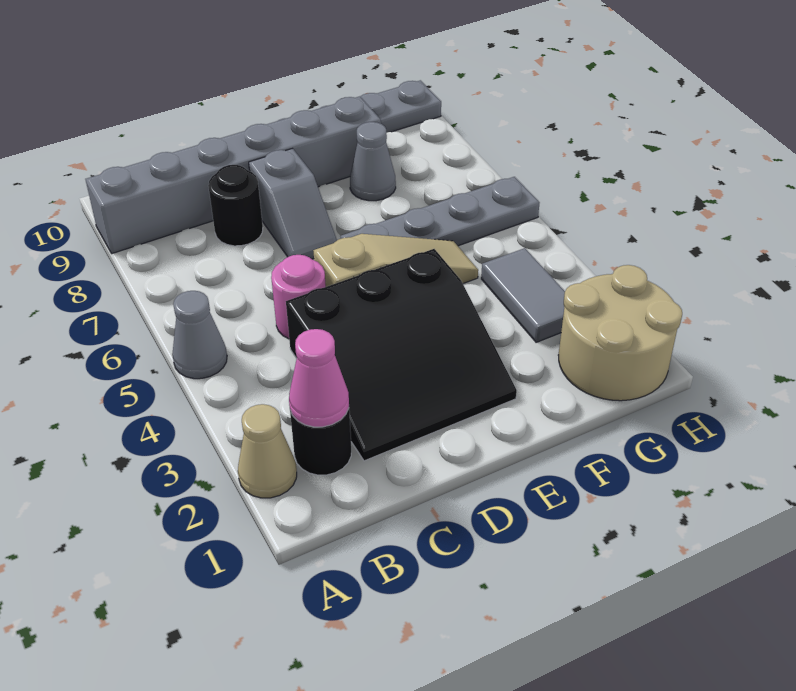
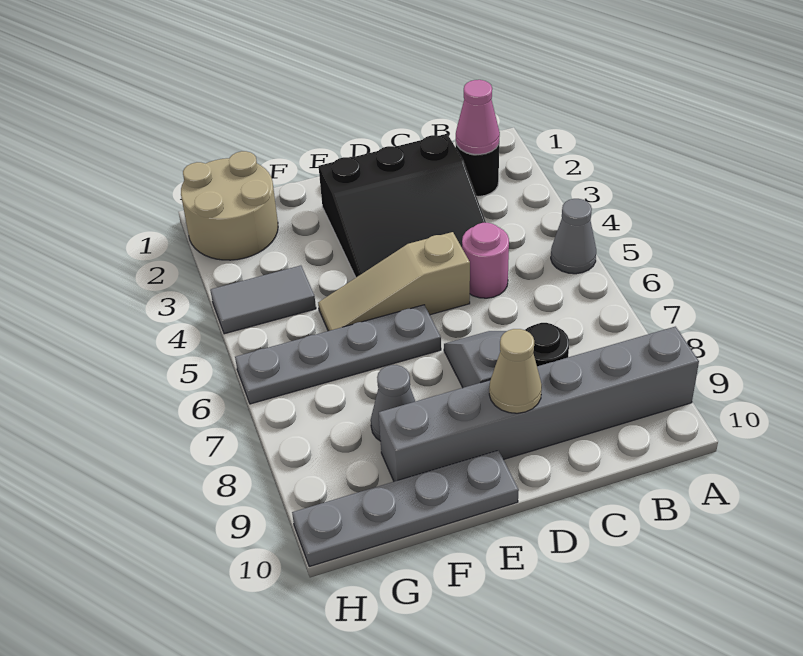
tan cone A2 level 1 -> tan cone D9 level 2
black slope C2:E4 level 1 top 4 -> black slope C2:E4 level 1 top 2
grey tile G3:G4 level 1 -> grey tile G4:H4 level 1

